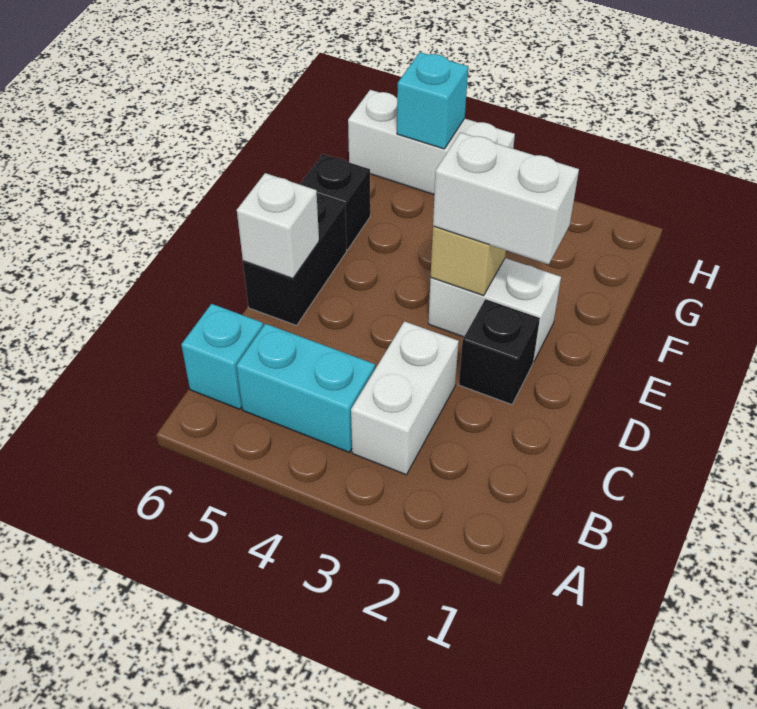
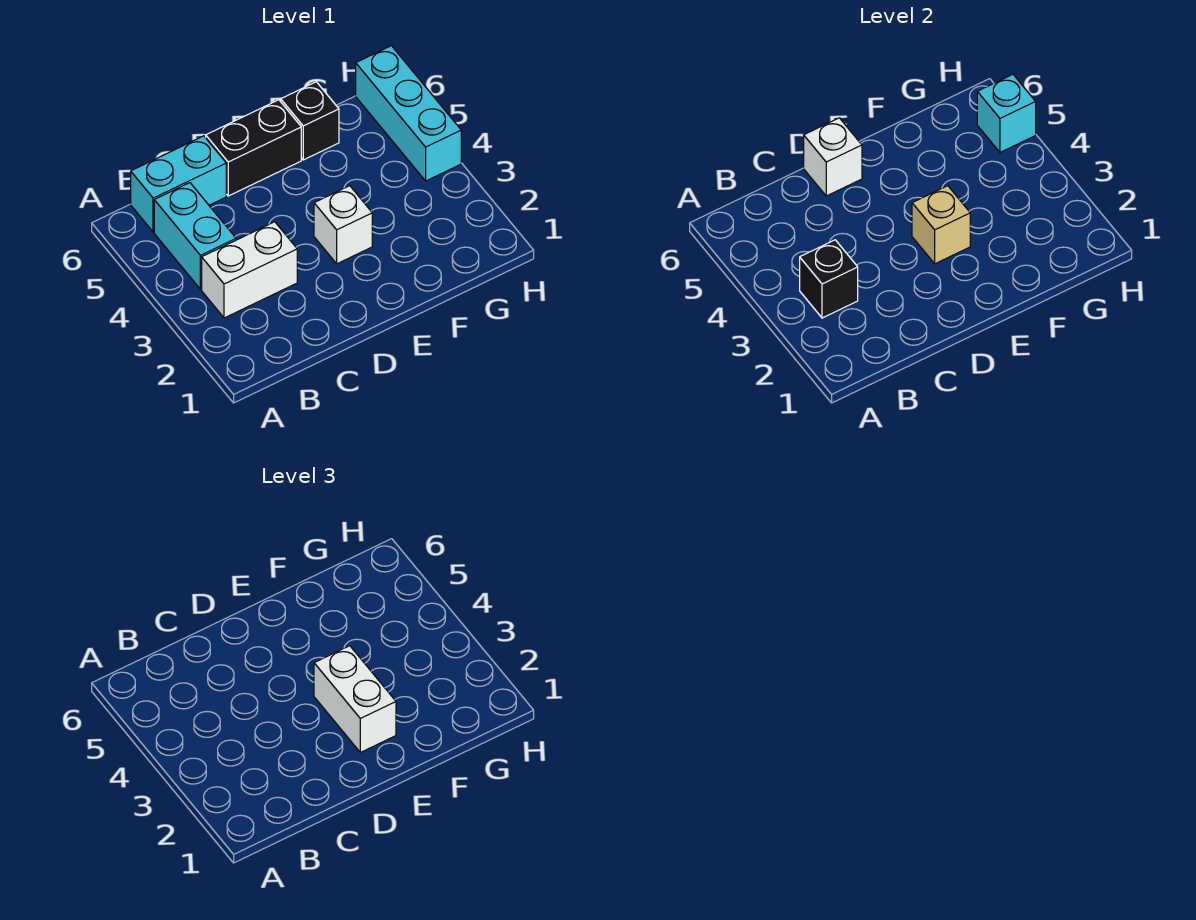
cyan brick B6 level 1 -> cyan brick B6:C6 level 1
black brick D2 level 1 -> black brick B3 level 2
white brick E2:E3 level 1 -> white brick E3 level 1
white brick H4:H6 level 1 -> cyan brick H4:H6 level 1

